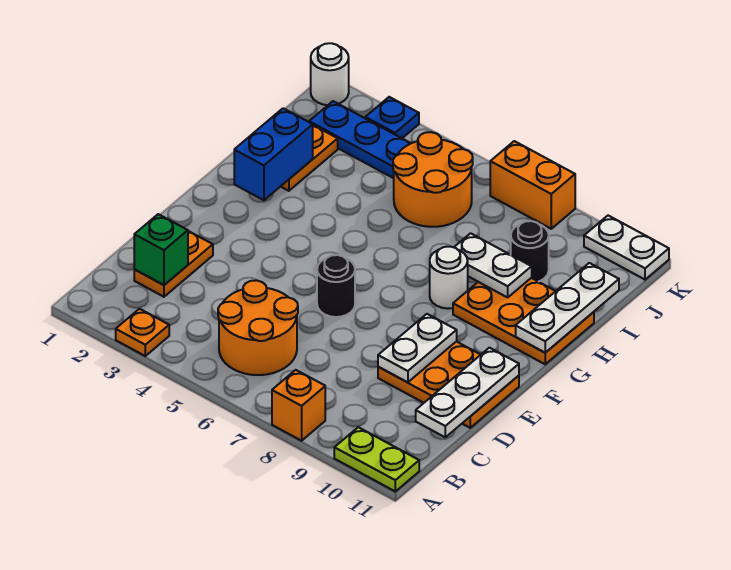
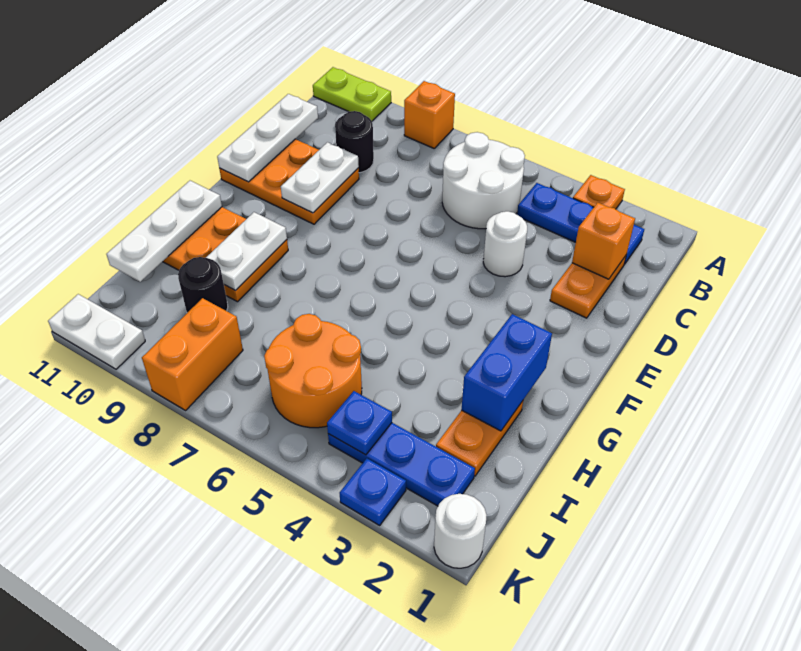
none -> blue plate B2:B4 level 1
orange round brick B5:C6 level 1 -> white round brick B5:C6 level 1
green brick C2 level 2 -> orange brick C2 level 2
black round brick E6 level 1 -> black round brick C9 level 1
white round brick G8 level 1 -> white round brick D4 level 1
white plate H8:H9 level 2 -> white plate G9:H9 level 2
none -> blue plate J4 level 2
orange brick K7:K8 level 1 -> orange brick J8:K8 level 1

